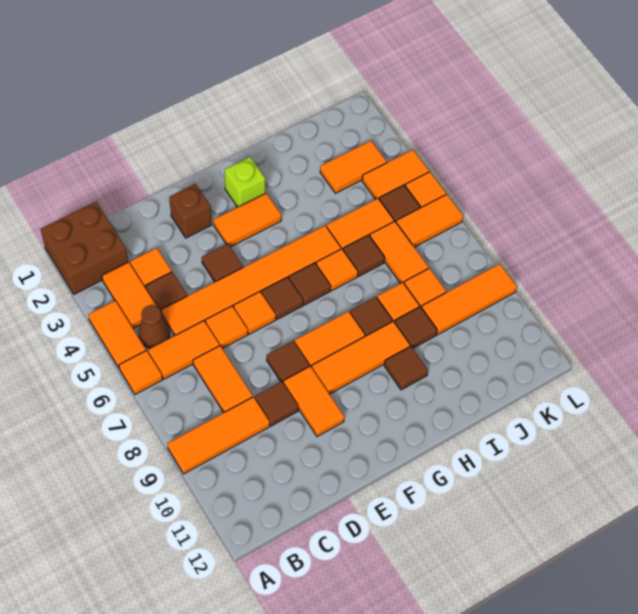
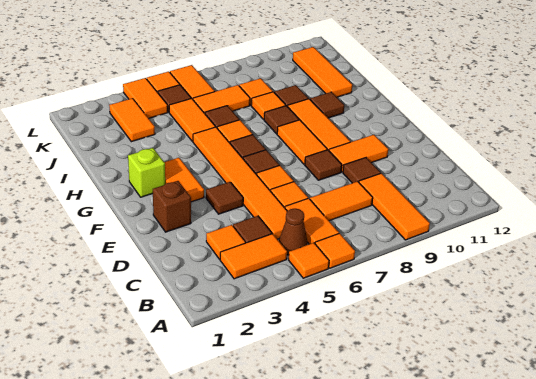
brown brick A1:B2 level 1 -> none
orange tile A4:A5 level 1 -> orange tile A5 level 1
orange tile J9:L9 level 1 -> orange tile I11:K11 level 1

